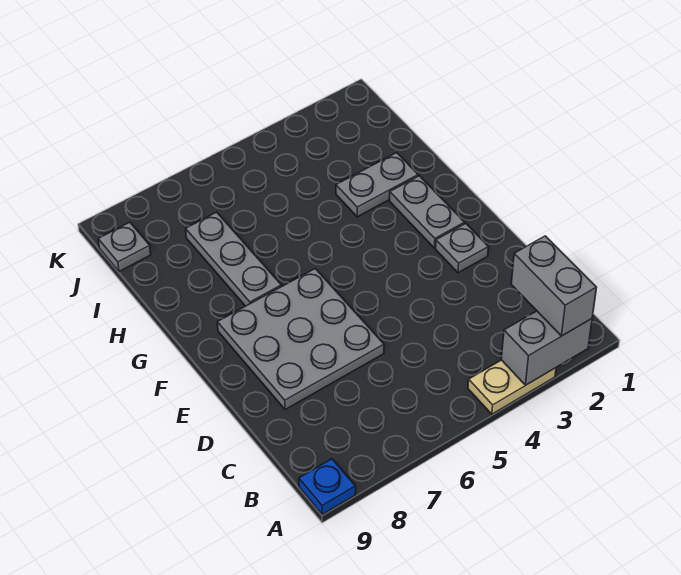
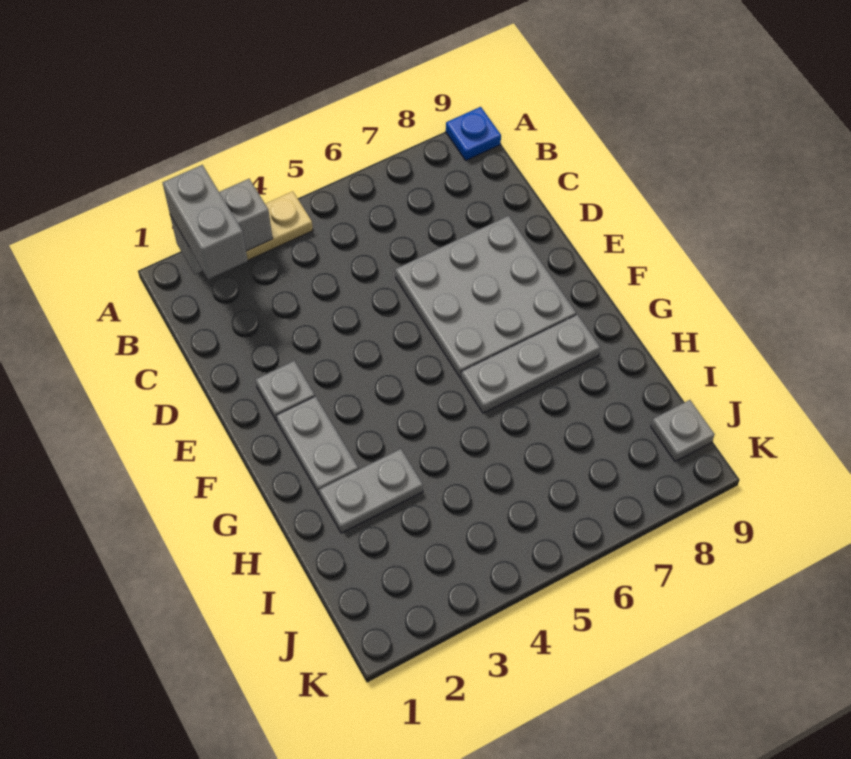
grey plate G7:I7 level 1 -> grey plate G6:G8 level 1

